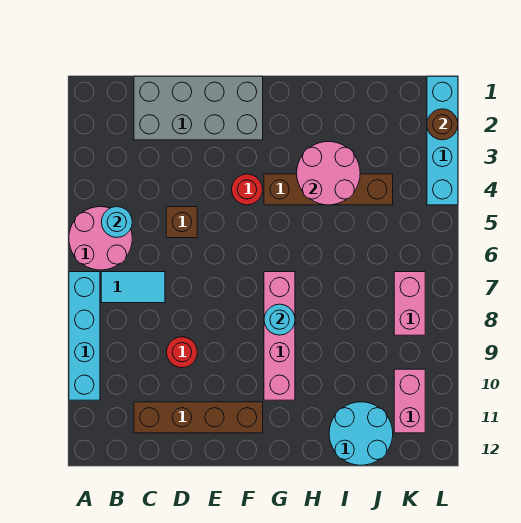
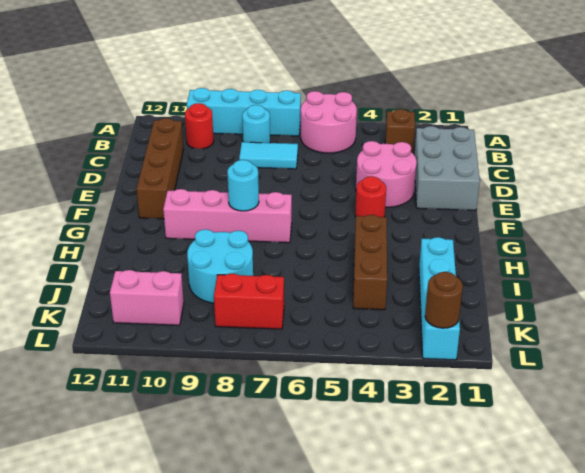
cyan round brick B5 level 2 -> cyan round brick B8 level 1
cyan tile B7:C7 level 1 -> cyan tile C7:C8 level 1
grey brick C1:F2 level 1 -> grey brick C1:E2 level 1
brown brick D5 level 1 -> brown brick B3 level 1
red round brick D9 level 1 -> red round brick B10 level 1
brown brick G4:J4 level 1 -> brown brick H4:J4 level 1
pink round brick H3:I4 level 2 -> pink round brick D3:E4 level 1
cyan round brick I11:J12 level 1 -> cyan round brick I8:J9 level 1
pink brick K7:K8 level 1 -> red brick K7:K8 level 1
cyan brick L1:L4 level 1 -> cyan brick I2:L2 level 1

